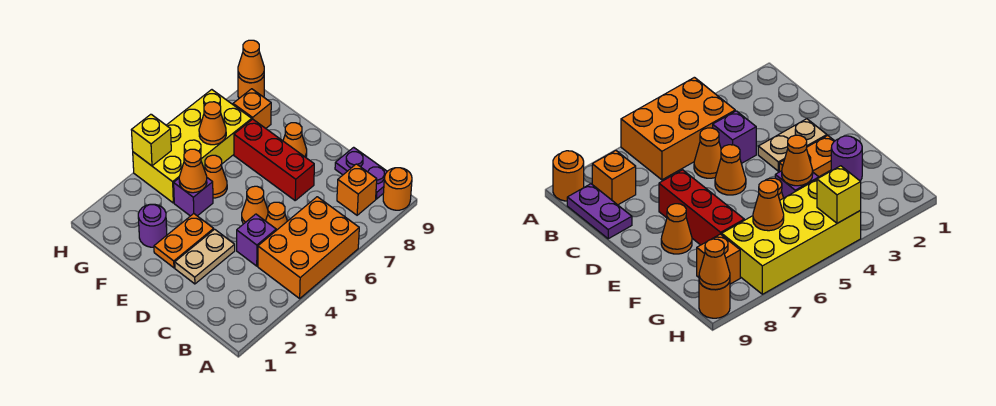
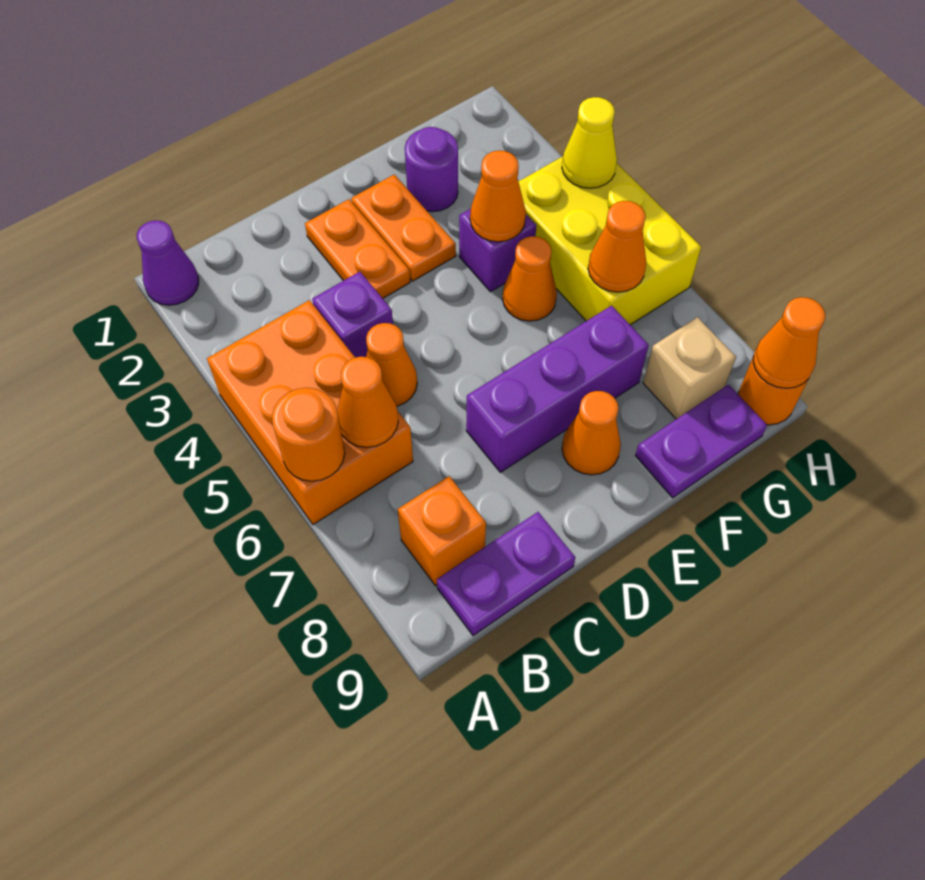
none -> purple cone A1 level 1
orange round brick A9 level 1 -> orange round brick A6 level 2
tan plate D2:D3 level 1 -> orange plate D2:D3 level 1
orange cone D5 level 1 -> orange cone B6 level 2
red brick D7:F7 level 1 -> purple brick D7:F7 level 1
none -> purple plate F9:G9 level 1
yellow brick G4:H7 level 1 -> yellow brick G4:H6 level 1
orange brick G8 level 1 -> tan brick G8 level 1
yellow brick H4 level 2 -> yellow cone H4 level 2

